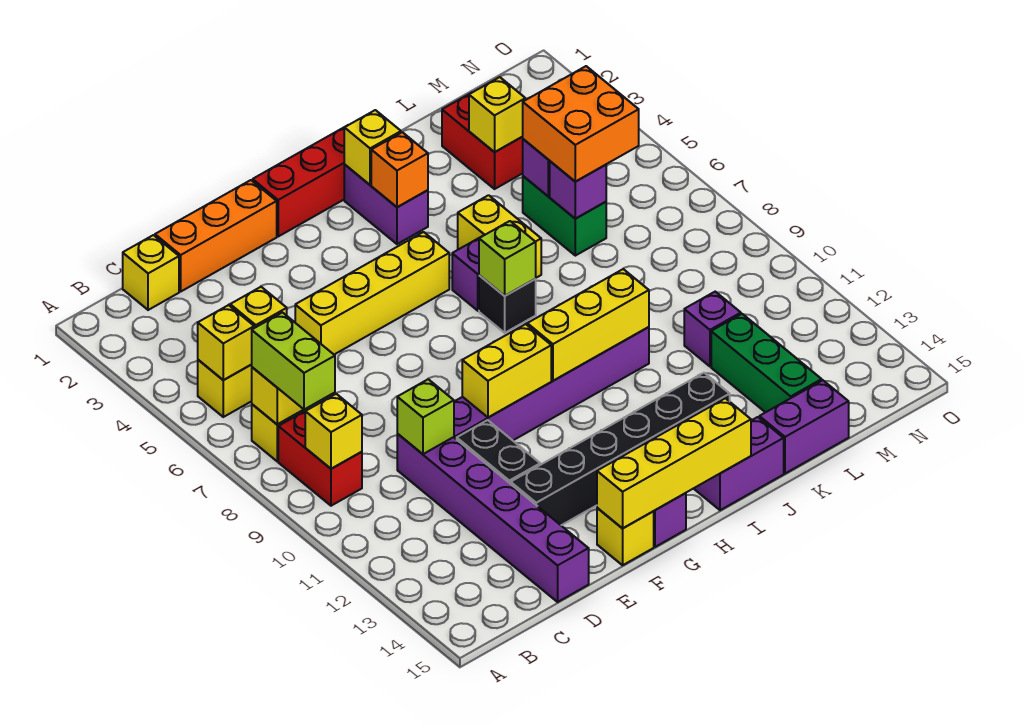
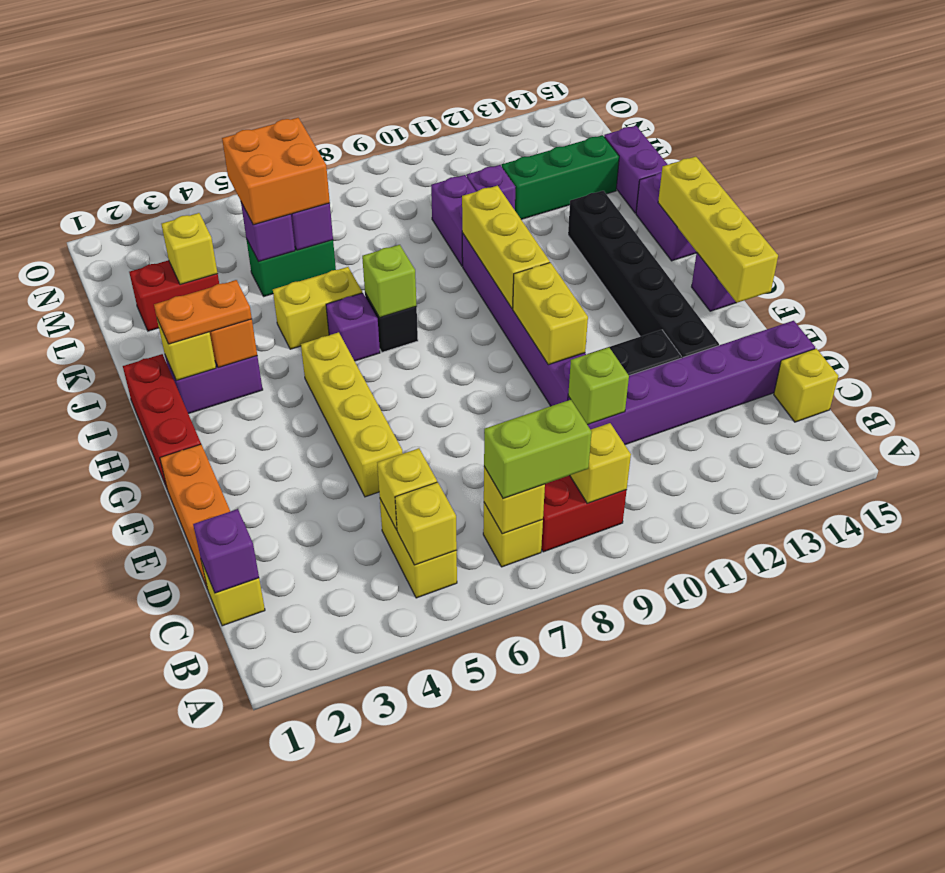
none -> purple brick C1 level 2
yellow brick F15 level 1 -> yellow brick C15 level 1
none -> orange plate I2:I3 level 3
none -> purple brick K10:L10 level 1

